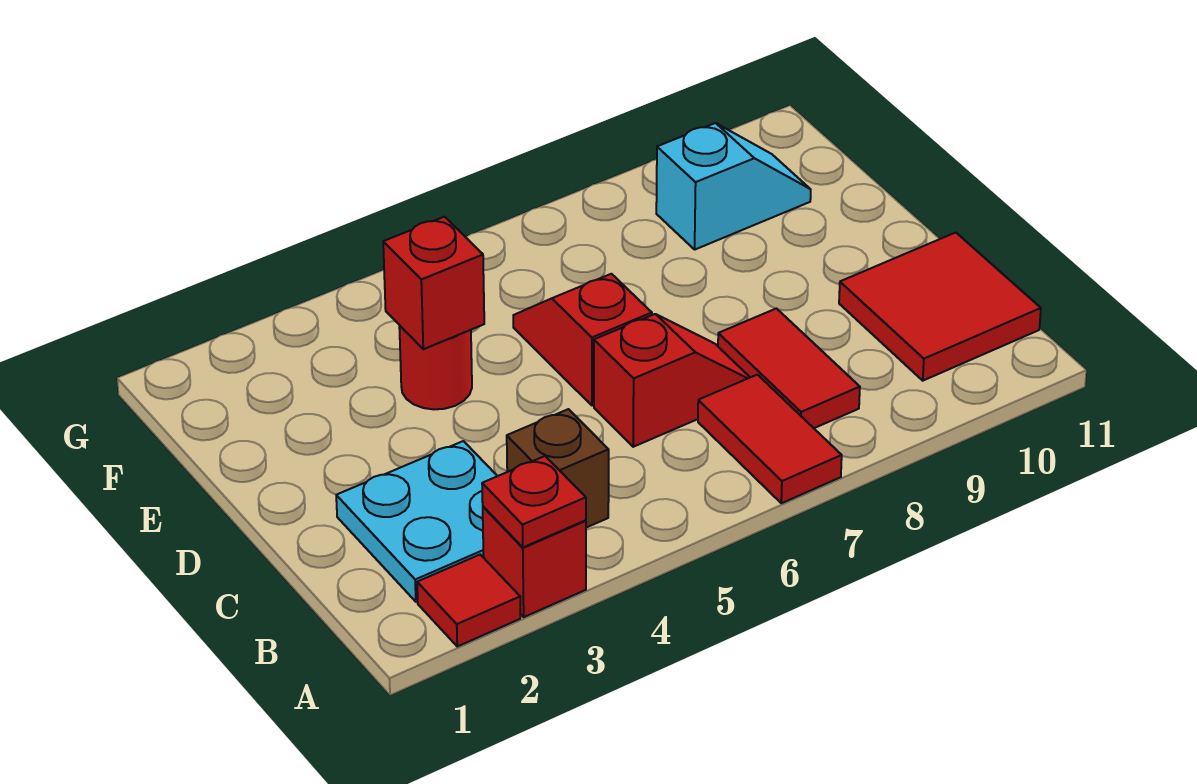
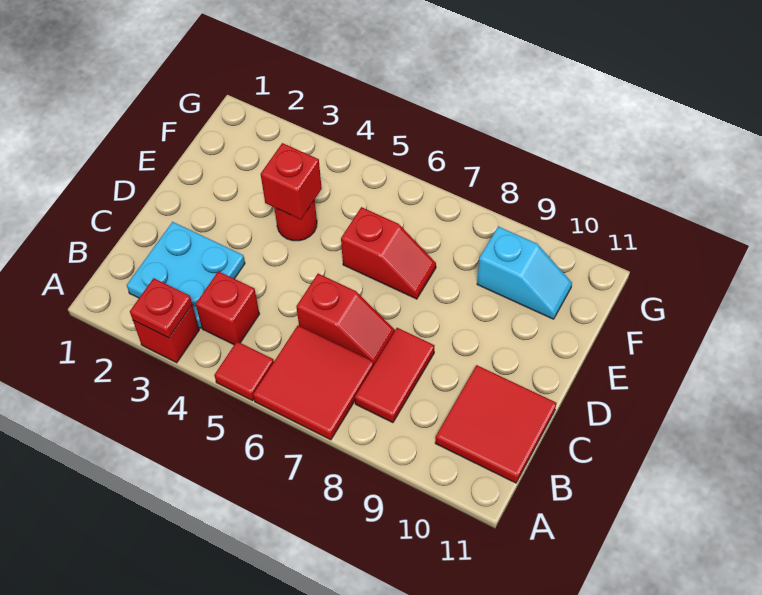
red tile A2 level 1 -> red tile A5 level 1
red tile A7:B7 level 1 -> red tile A6:B7 level 1
brown brick B4 level 1 -> red brick B4 level 1
red slope D6:E6 level 1 top D -> red slope E6:E7 level 1 top 6

